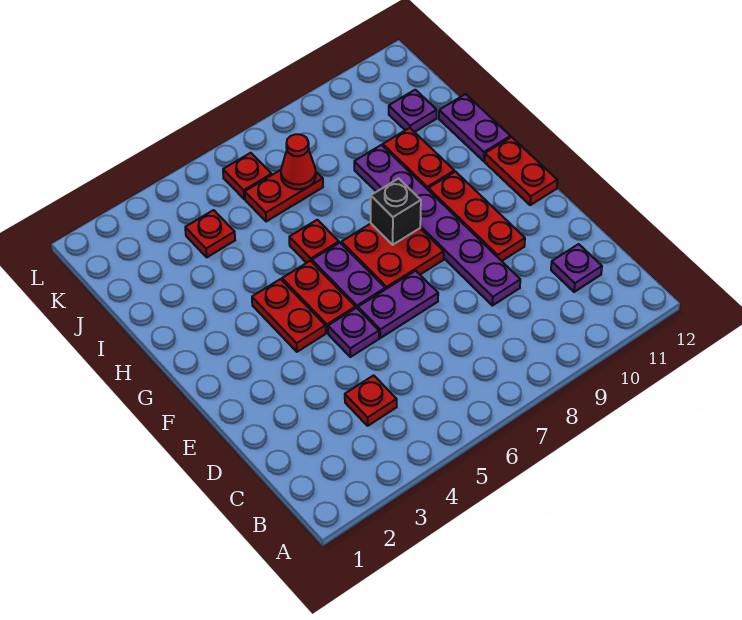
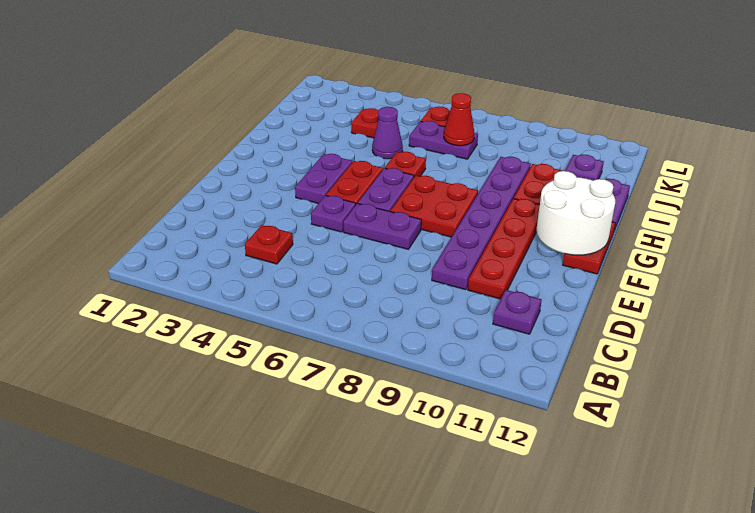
red plate E10:G10 level 1 -> red plate D10:G10 level 1
red plate F4:G4 level 1 -> purple plate F4:G4 level 1
none -> white round brick F11:G12 level 2
black brick G8 level 2 -> none
none -> purple cone I5 level 1
red plate J6:J7 level 1 -> purple plate J6:J7 level 1

